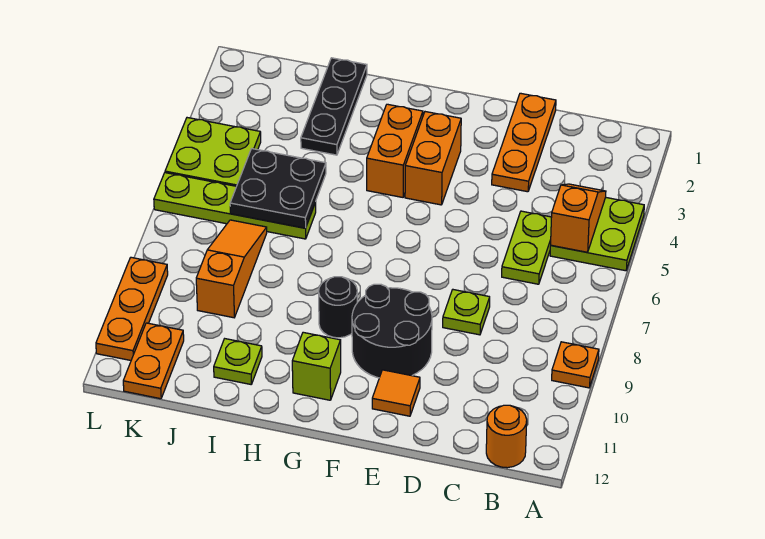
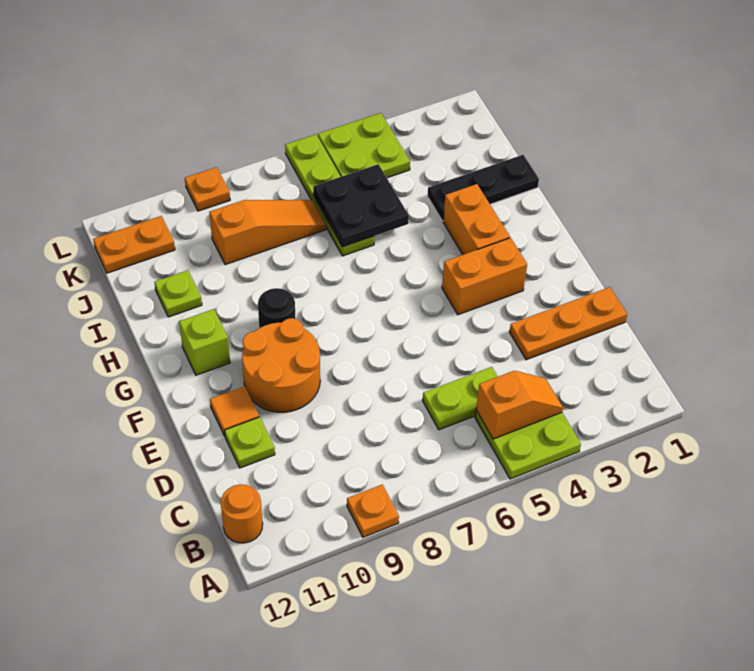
lime plate D8 level 1 -> lime plate D11 level 1
black round brick E9:F10 level 1 -> orange round brick E9:F10 level 1
orange brick G3:G4 level 1 -> orange brick G3:H3 level 1
orange plate L9:L11 level 1 -> orange plate L9 level 1

